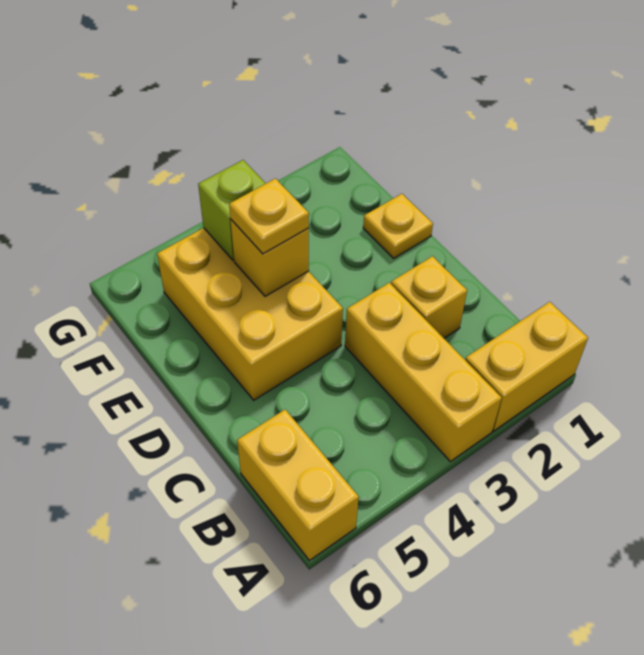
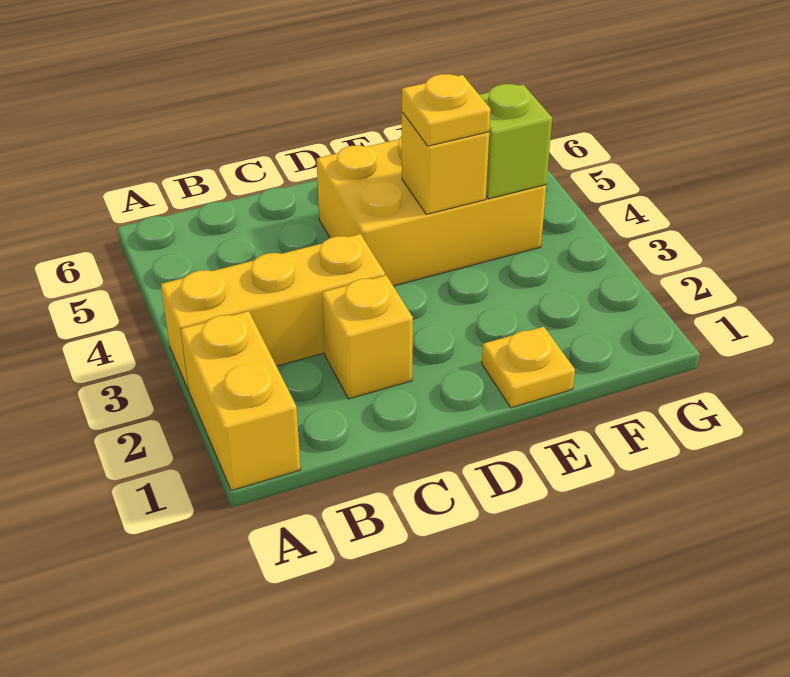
yellow brick A6:B6 level 1 -> none

